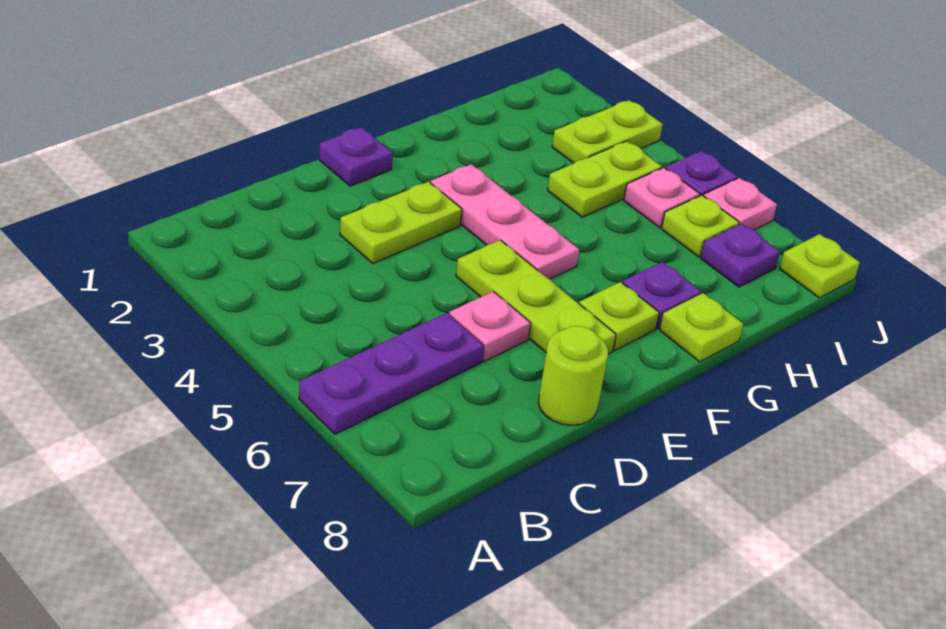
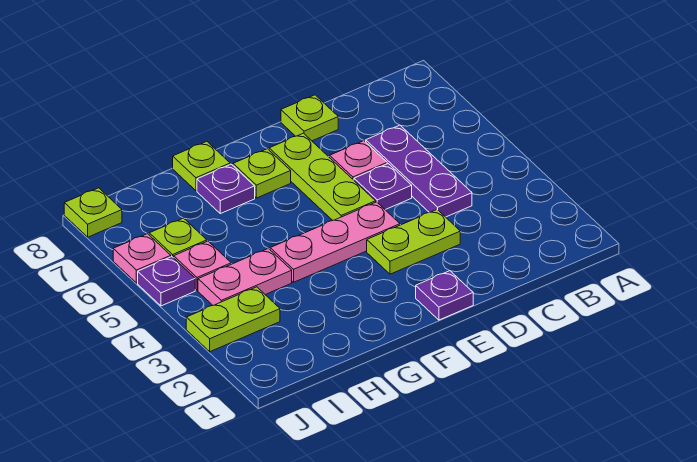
purple plate A6:C6 level 1 -> purple plate C4:C6 level 1
lime round brick D8 level 1 -> lime plate D8 level 1
pink plate F3:F5 level 1 -> pink plate E4:G4 level 1
lime plate H4:I4 level 1 -> pink plate H4:I4 level 1
purple plate I7 level 1 -> purple plate D5 level 1

